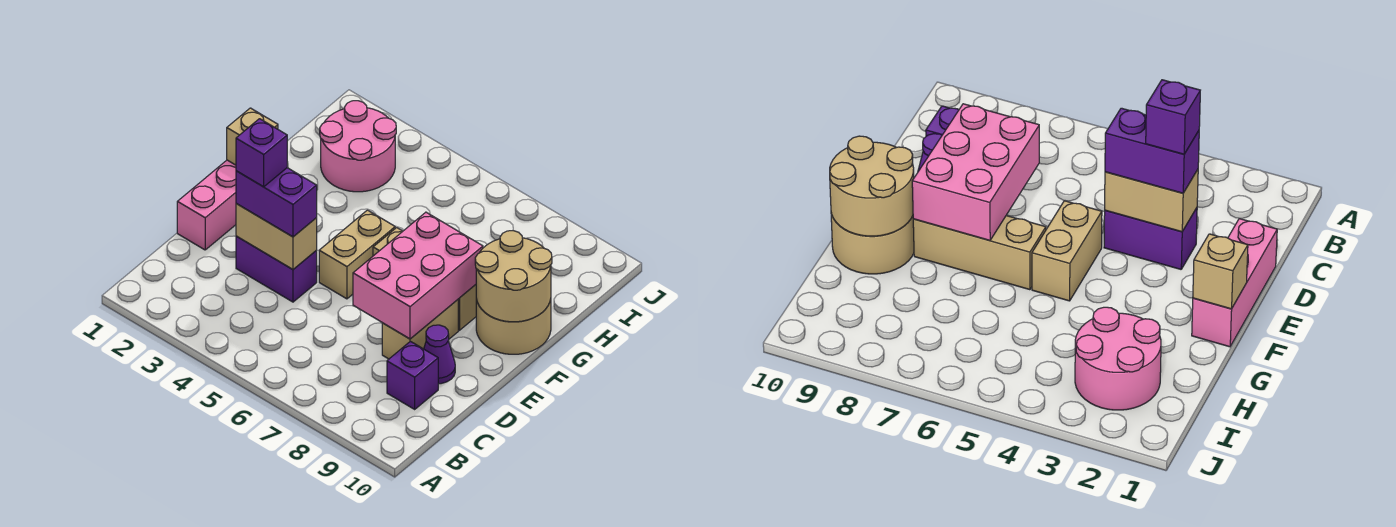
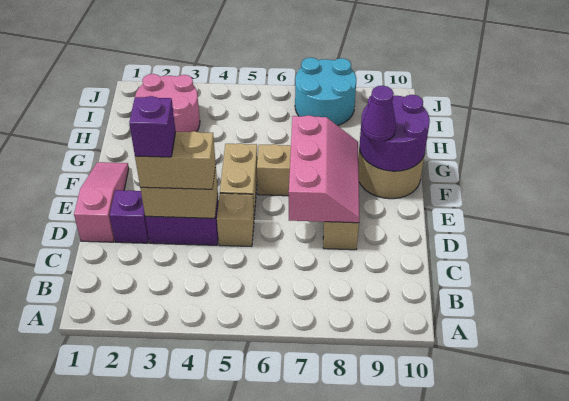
purple brick C9 level 1 -> purple brick D2 level 1
pink brick D1:F1 level 1 -> pink slope D1:F1 level 1 top D
purple brick D3:D4 level 3 -> tan brick D3:D4 level 3
pink brick D7:F8 level 2 -> pink slope D7:F8 level 2 top 7
purple cone D9 level 1 -> purple cone F9 level 3
tan brick F1 level 2 -> tan brick D5 level 1
tan round brick F9:G10 level 2 -> purple round brick F9:G10 level 2
none -> cyan round brick I7:J8 level 1

